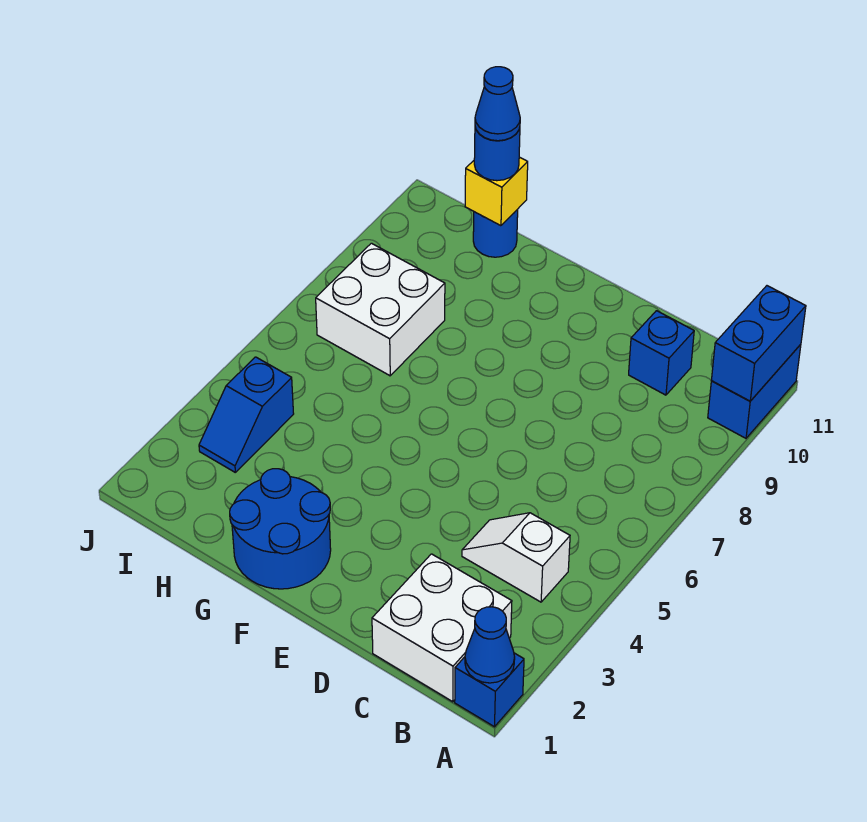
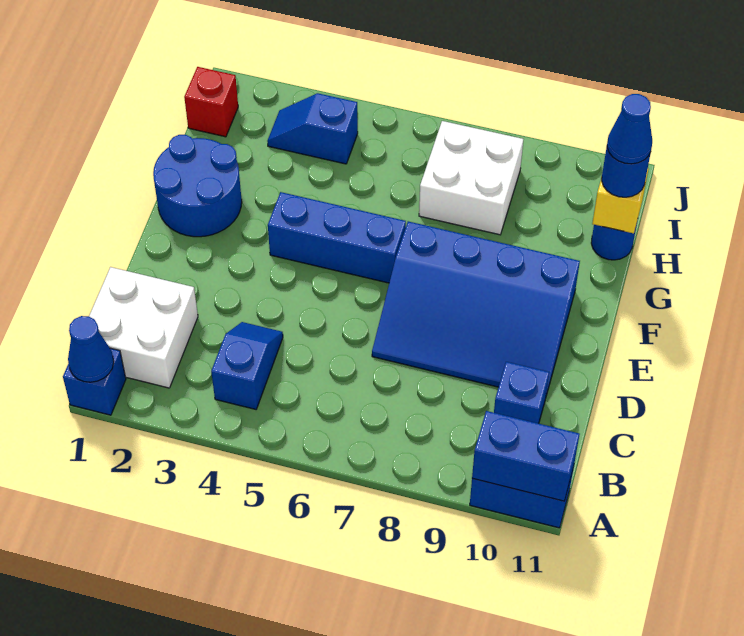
white slope B4:C4 level 1 top B -> blue slope B4:C4 level 1 top B
none -> blue slope D7:F10 level 1 top F
none -> blue brick F4:F6 level 1
none -> red brick I1 level 1

